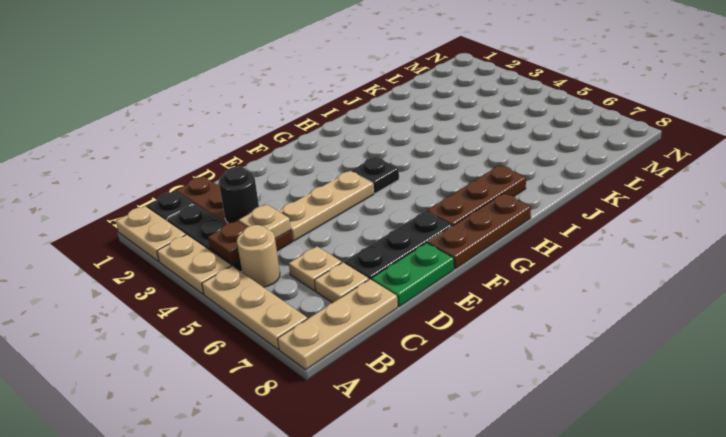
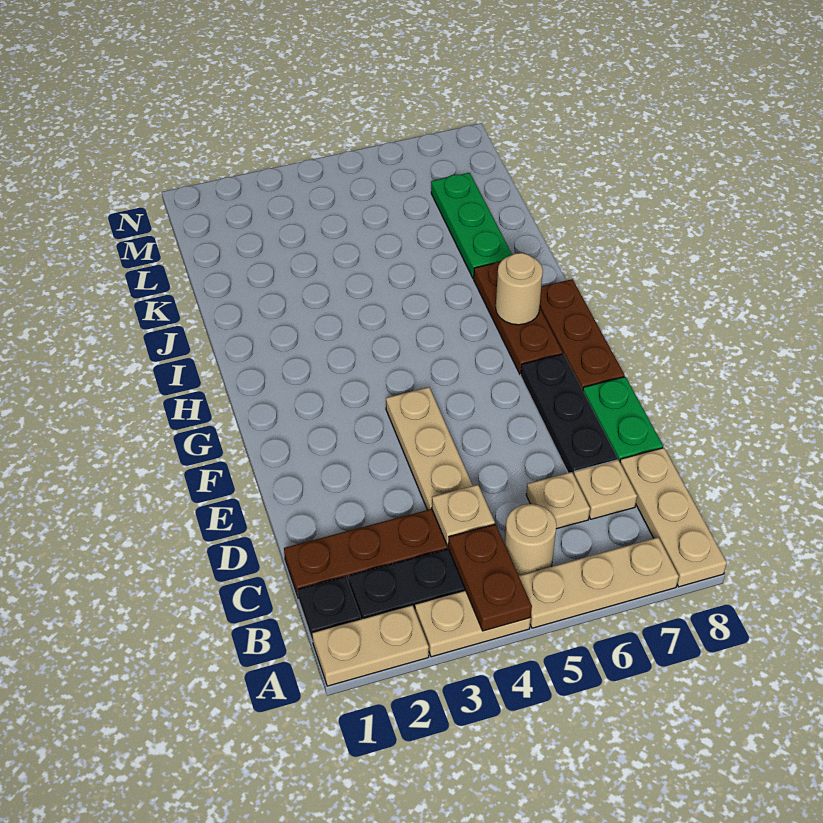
brown plate B4 level 2 -> brown plate A4:B4 level 2
black round brick C3 level 2 -> none
black plate G4 level 1 -> none
none -> tan round brick H7 level 2
none -> green plate J7:L7 level 1

